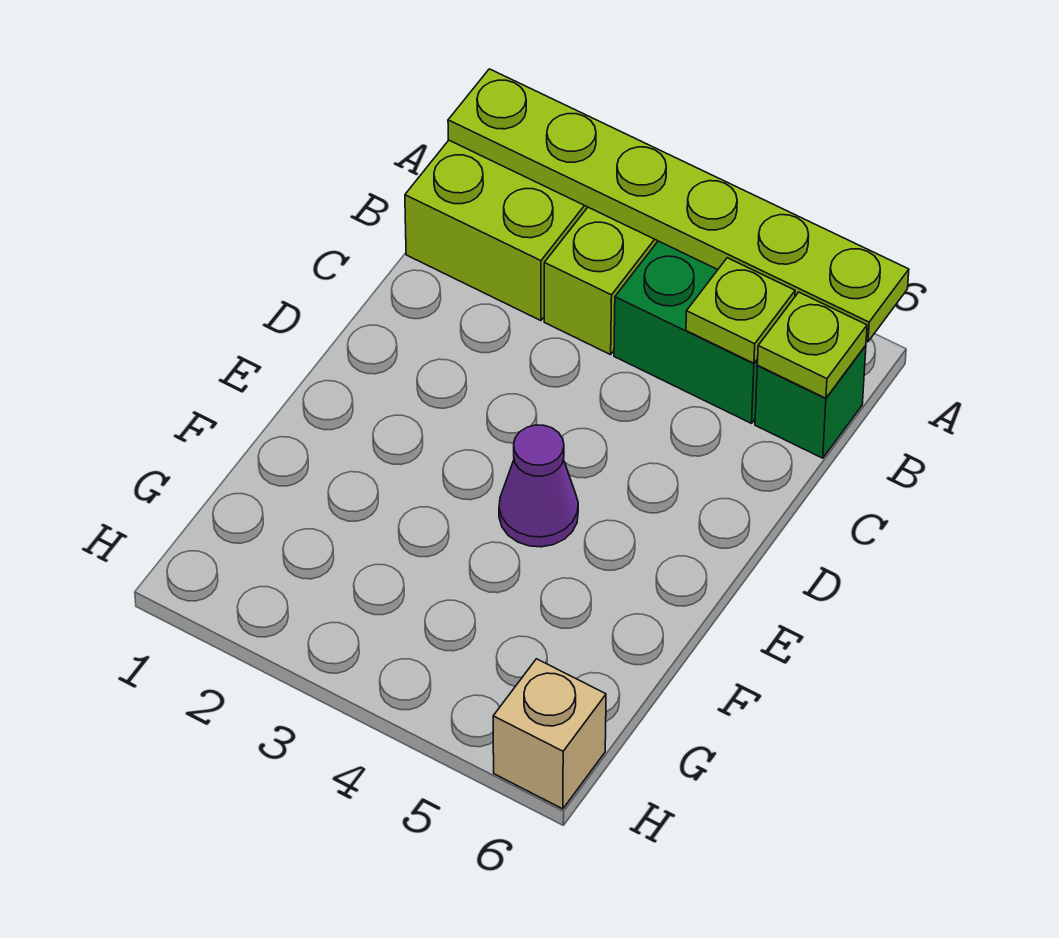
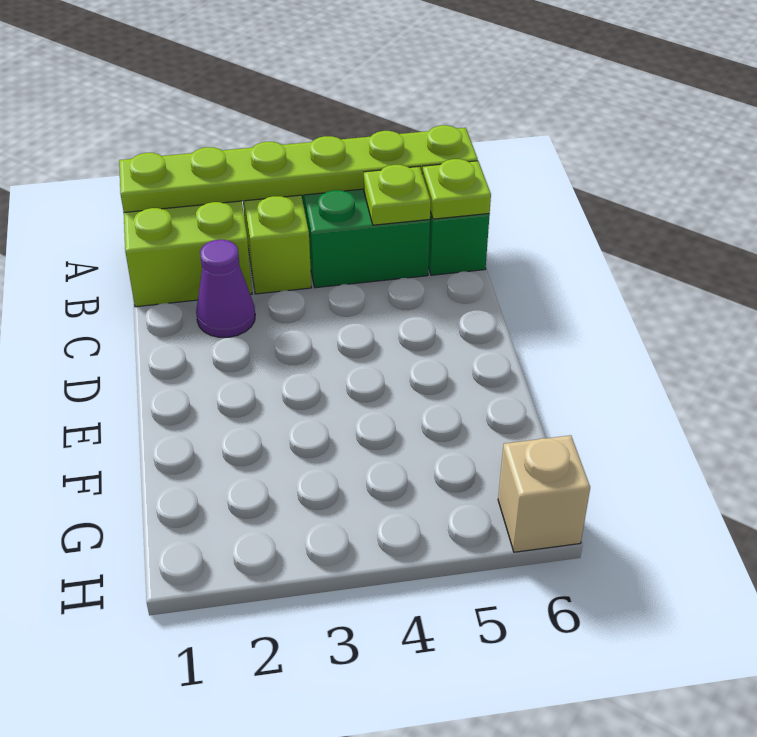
purple cone E4 level 1 -> purple cone C2 level 1

